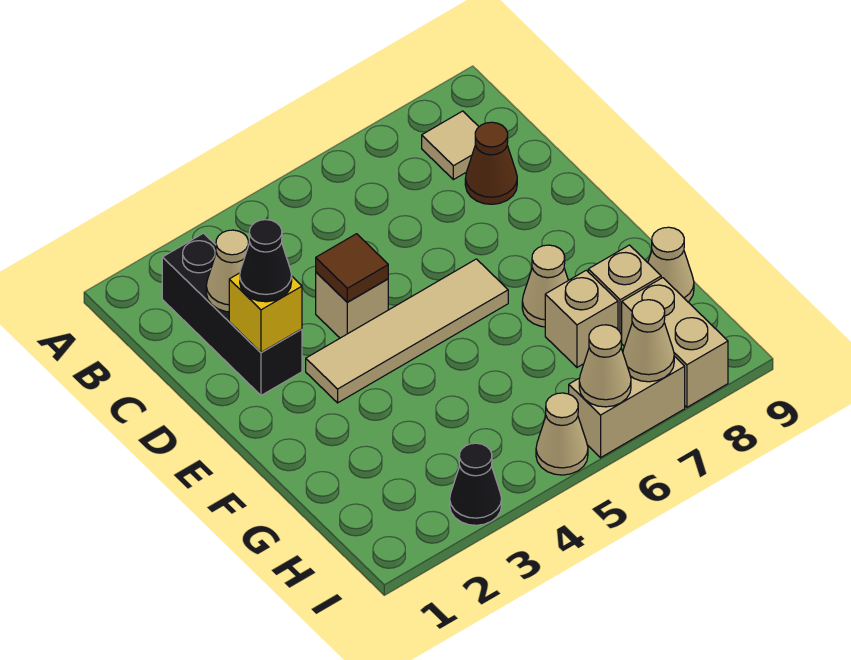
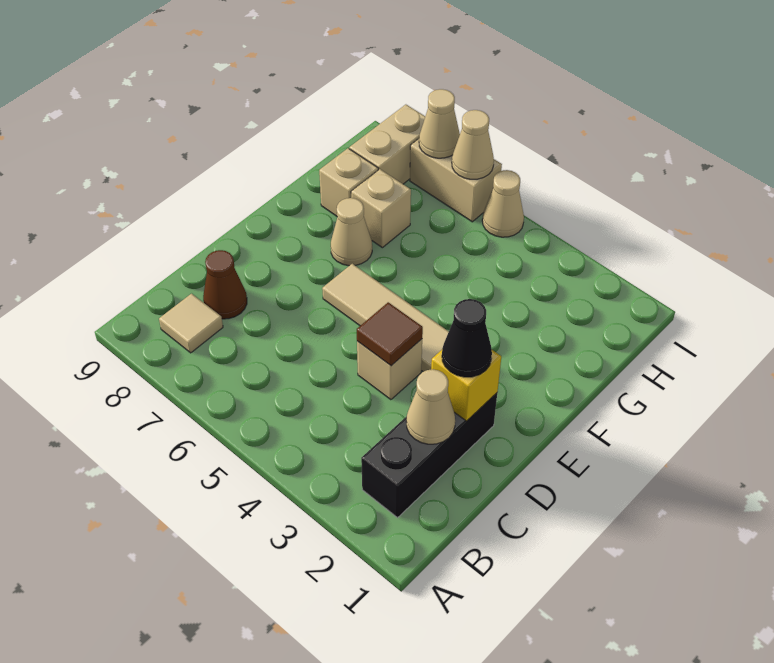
tan cone G9 level 1 -> none
black cone I3 level 1 -> none

